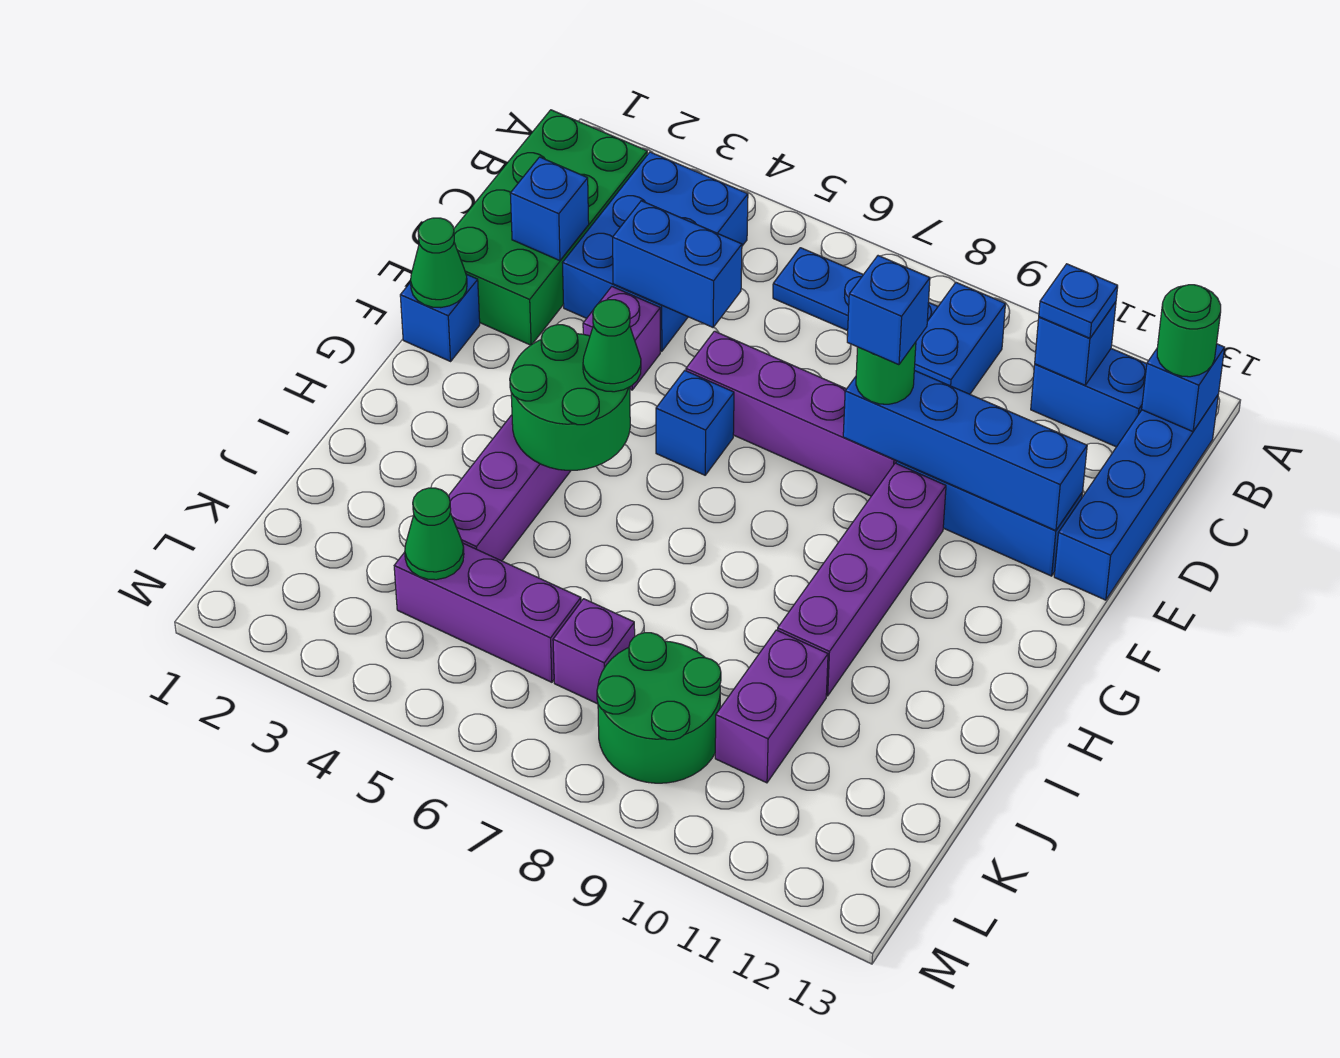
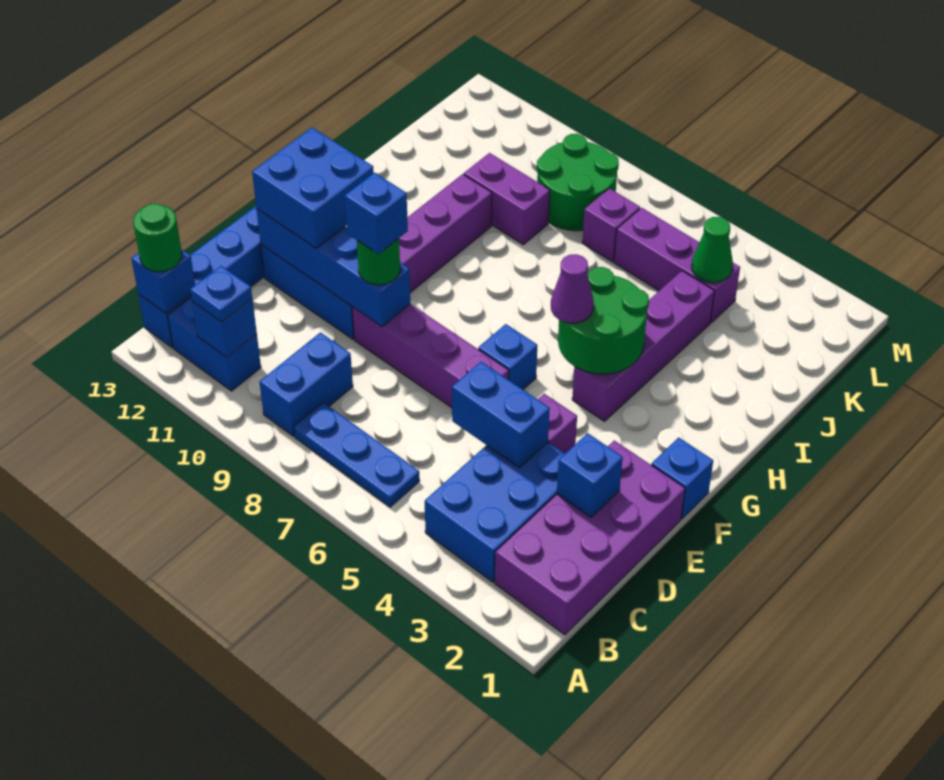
green brick B1:E2 level 1 -> purple brick B1:E2 level 1
none -> blue brick E11:F12 level 3
green cone F1 level 2 -> none
green cone G5 level 3 -> purple cone G5 level 3
purple brick J10:K10 level 1 -> purple brick J9:J10 level 1

